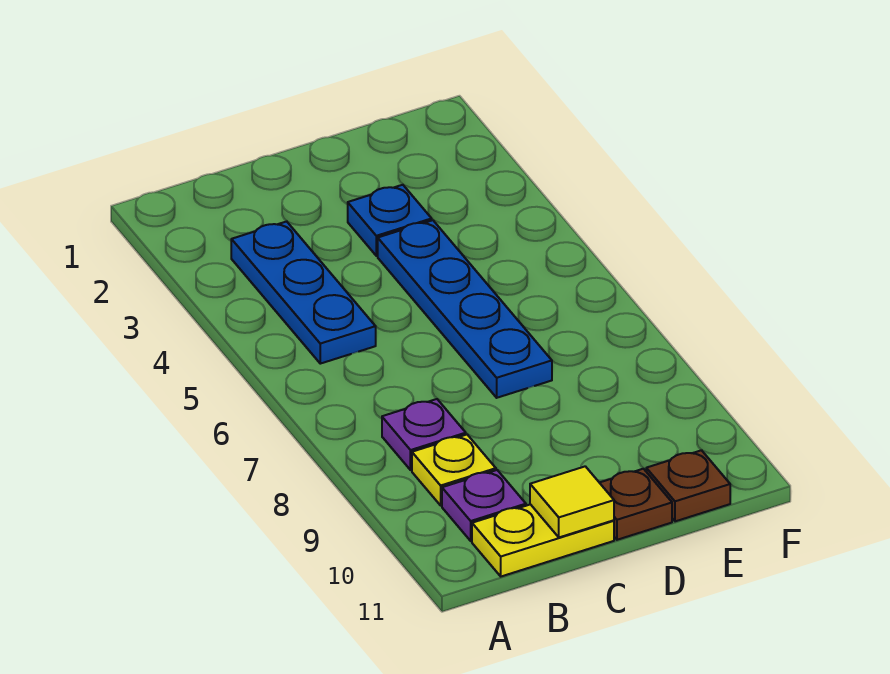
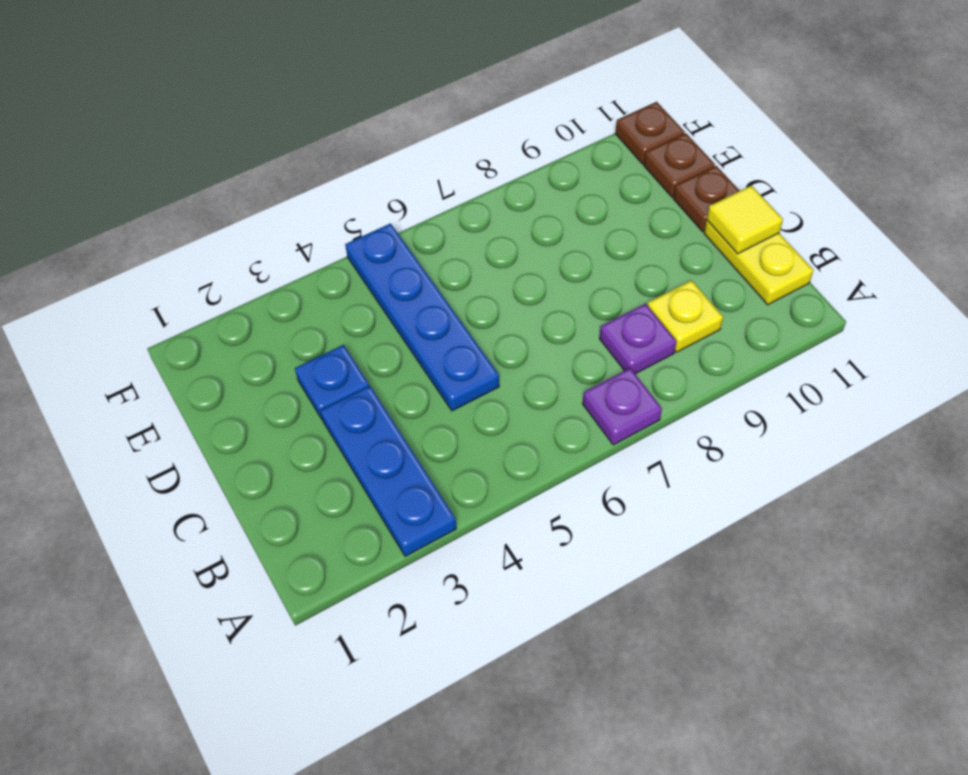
blue plate B3:B5 level 1 -> blue plate A3:C3 level 1
purple plate B10 level 1 -> purple plate A7 level 1
blue plate D4:D7 level 1 -> blue plate C5:F5 level 1
none -> brown plate F11 level 1

